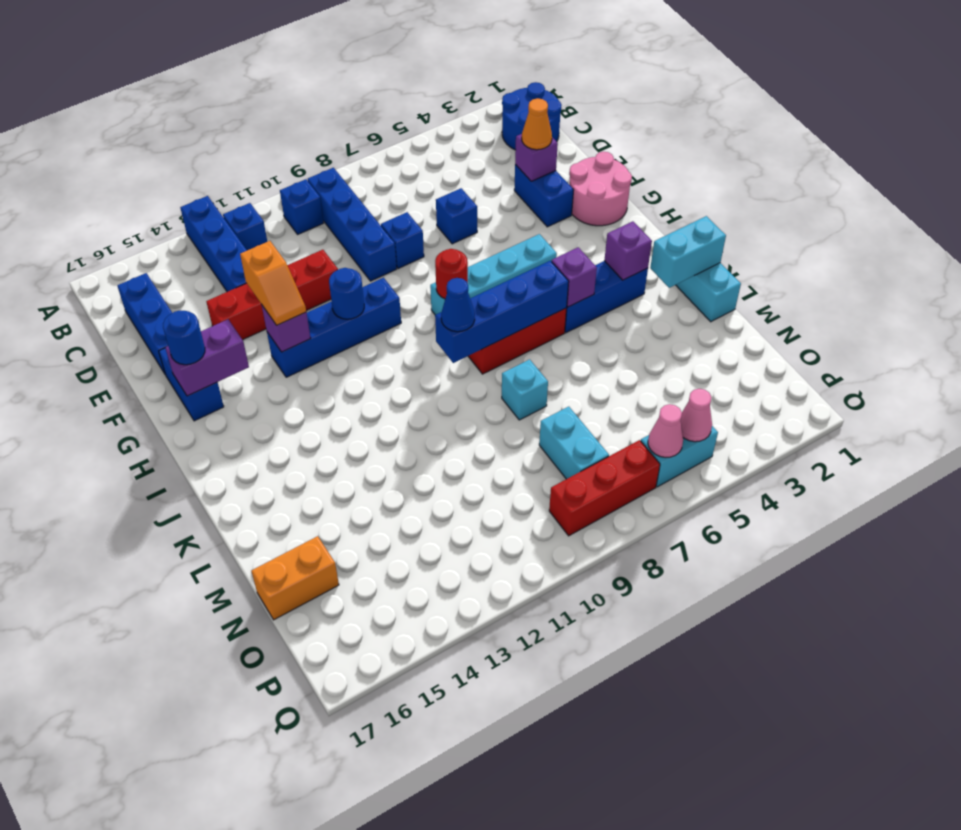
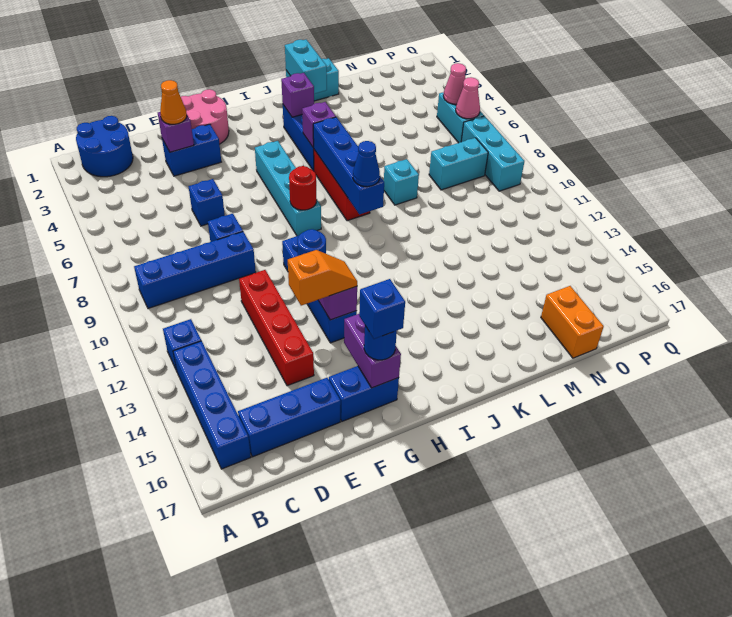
blue brick A13:D13 level 1 -> blue brick B13:B16 level 1
blue brick B10 level 1 -> blue brick G16 level 4
red brick P7:P9 level 1 -> cyan brick P7:P9 level 1

